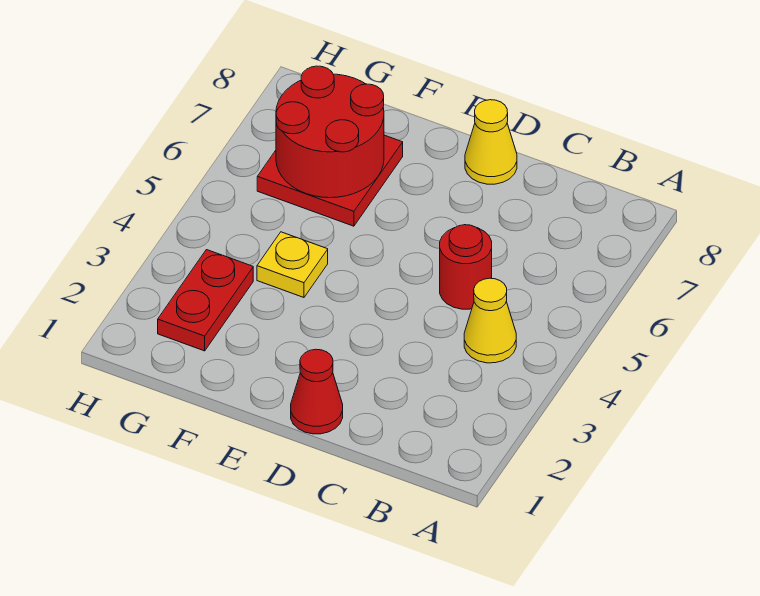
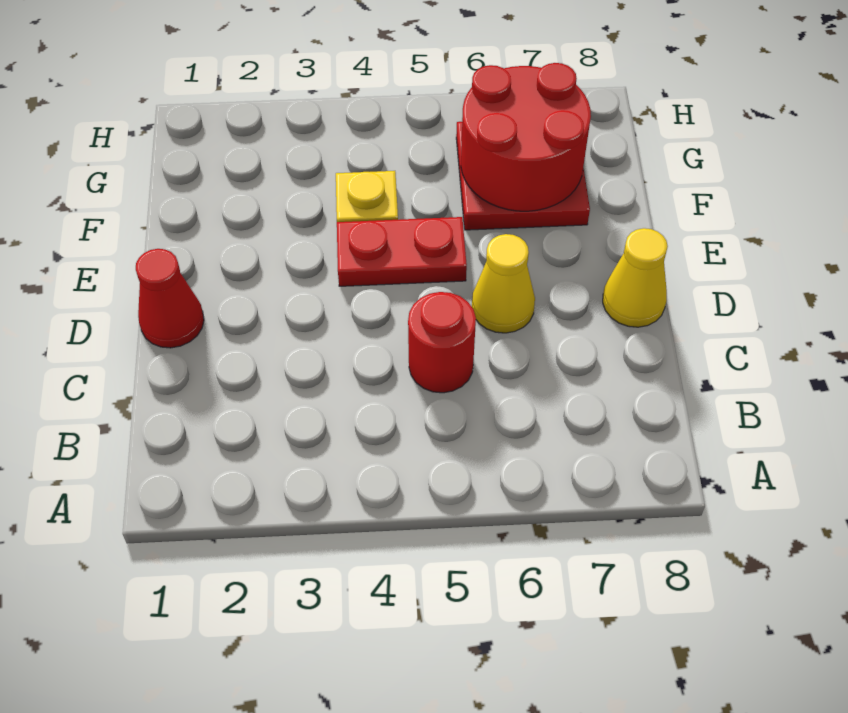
yellow cone B4 level 1 -> yellow cone D6 level 1
red plate G2:G3 level 1 -> red plate E4:E5 level 1

